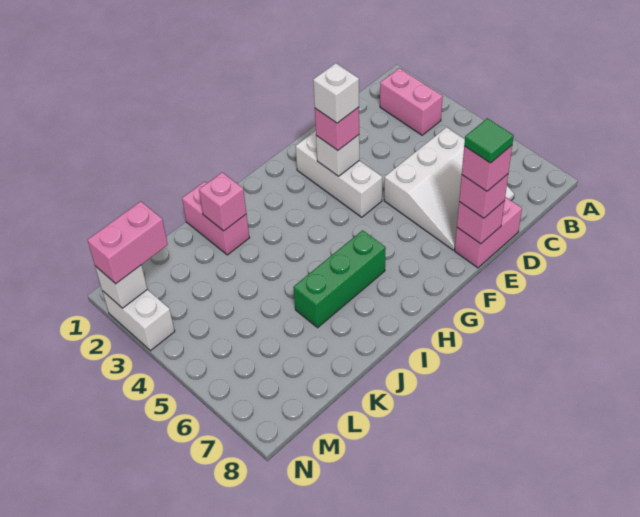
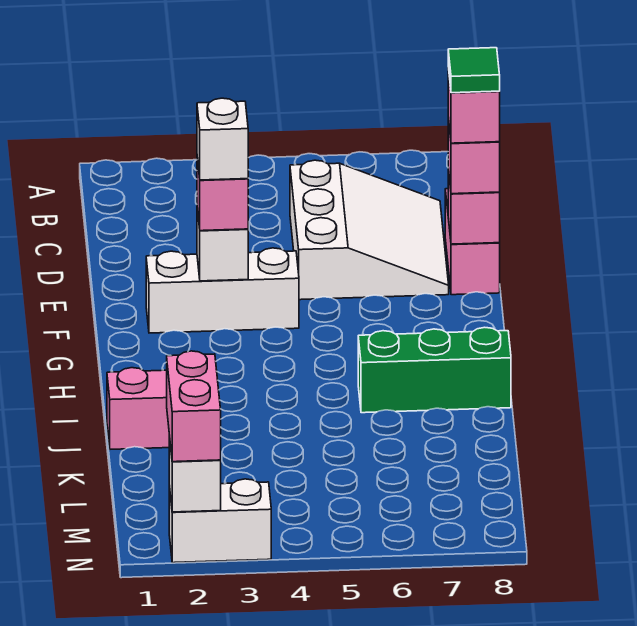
pink brick B2:B3 level 1 -> none
green brick H6:J6 level 1 -> green brick I6:I8 level 1
pink brick J2 level 2 -> none

